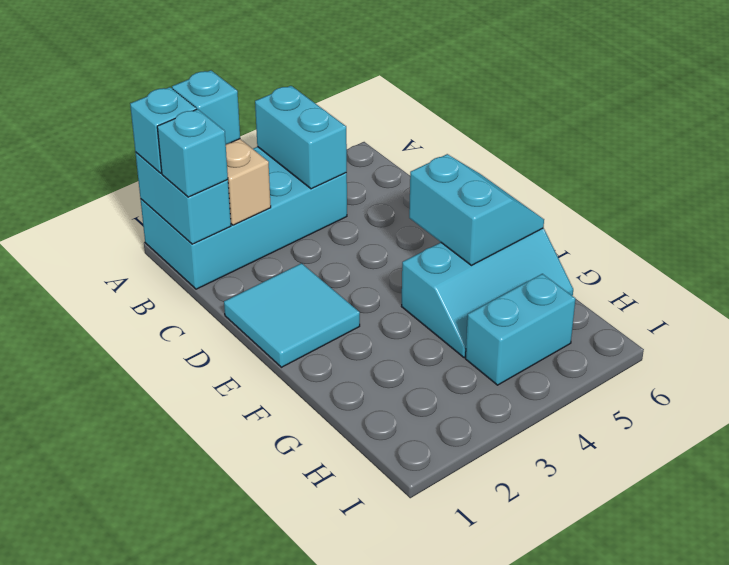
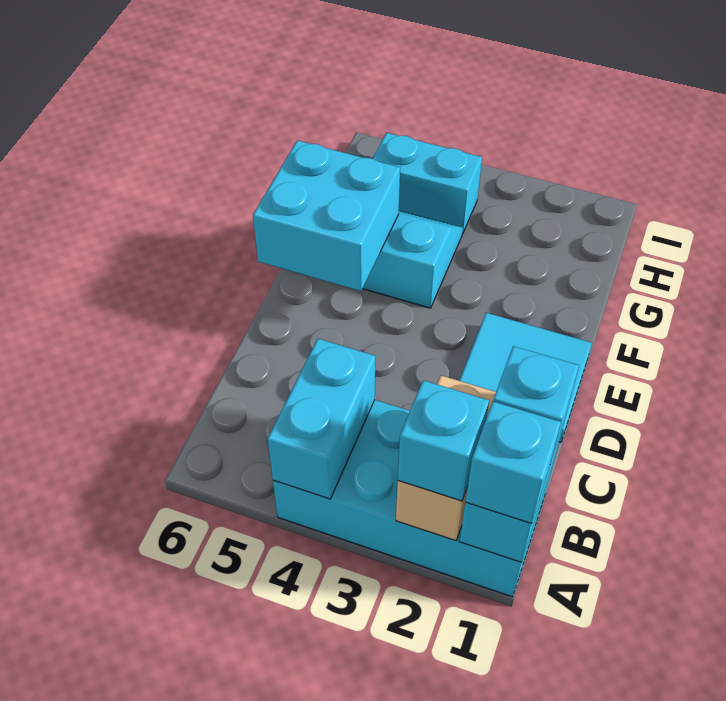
cyan slope E5:F6 level 2 top 5 -> cyan brick E5:F6 level 2

